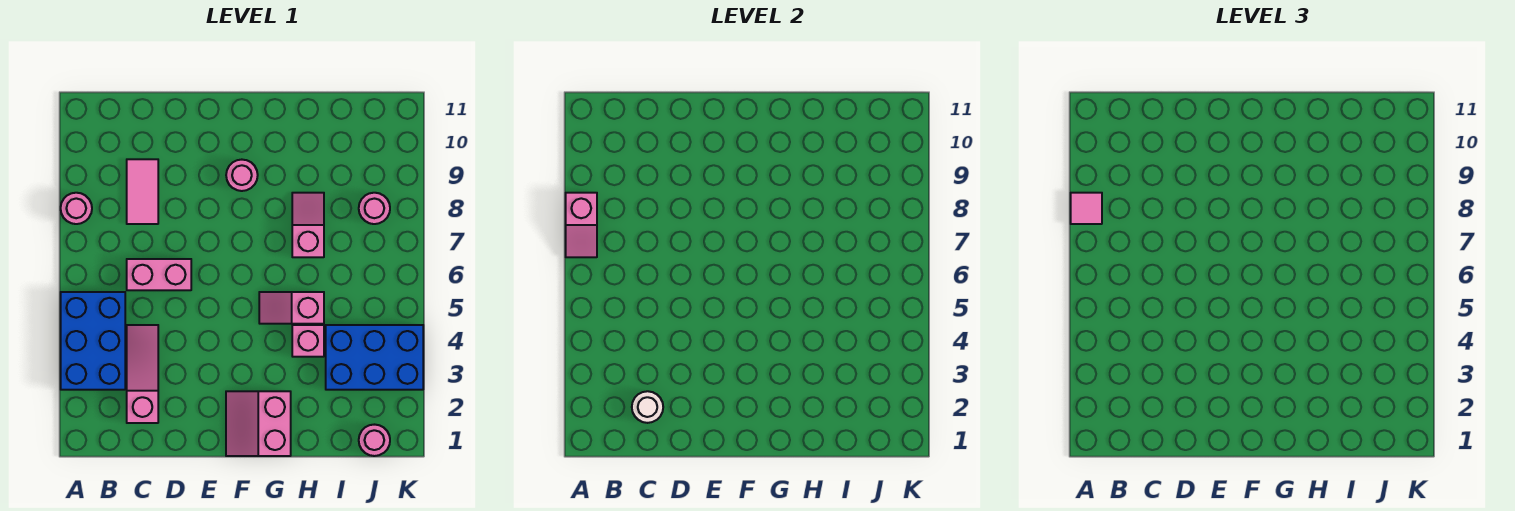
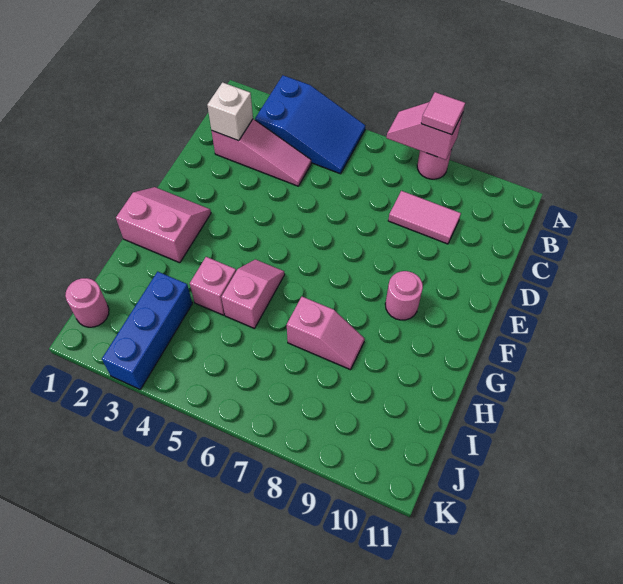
blue brick A3:B5 level 1 -> blue slope A3:B5 level 1 top 3
white round brick C2 level 2 -> white brick C2 level 2
pink brick C6:D6 level 1 -> none
blue brick I3:K4 level 1 -> blue brick I3:K3 level 1
pink round brick J8 level 1 -> none

